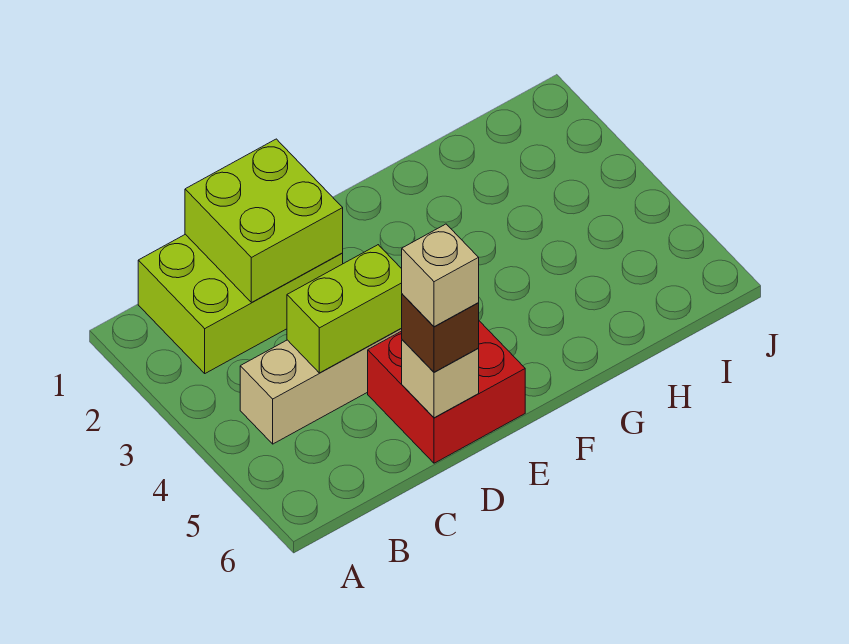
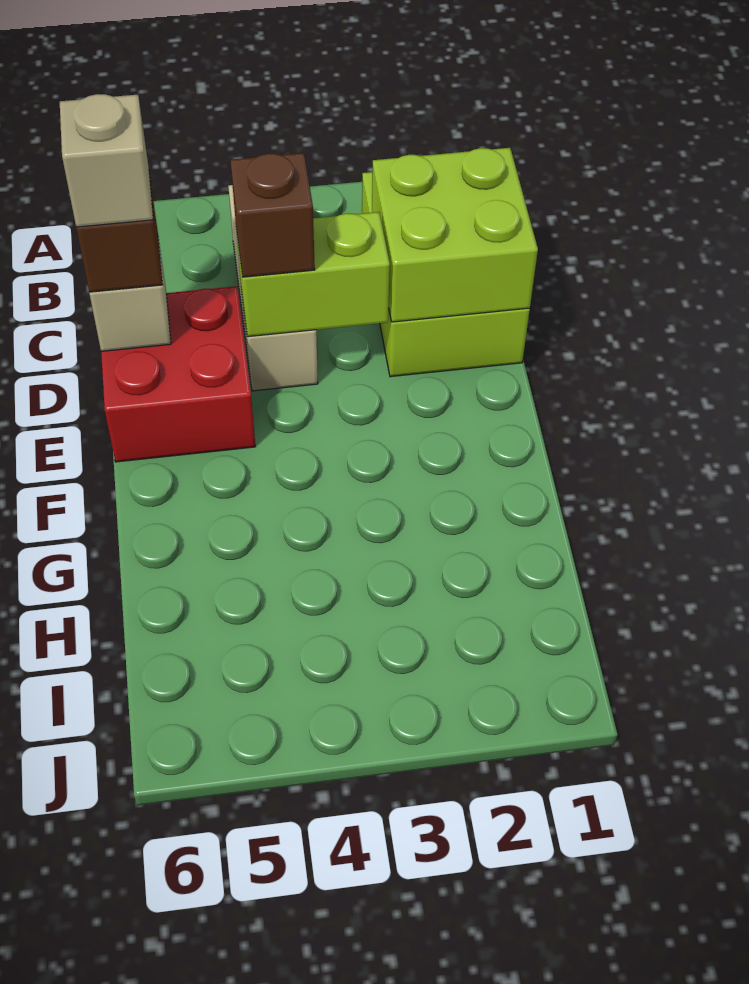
lime brick C4:D4 level 2 -> lime brick D3:D4 level 2
none -> brown brick D4 level 3

